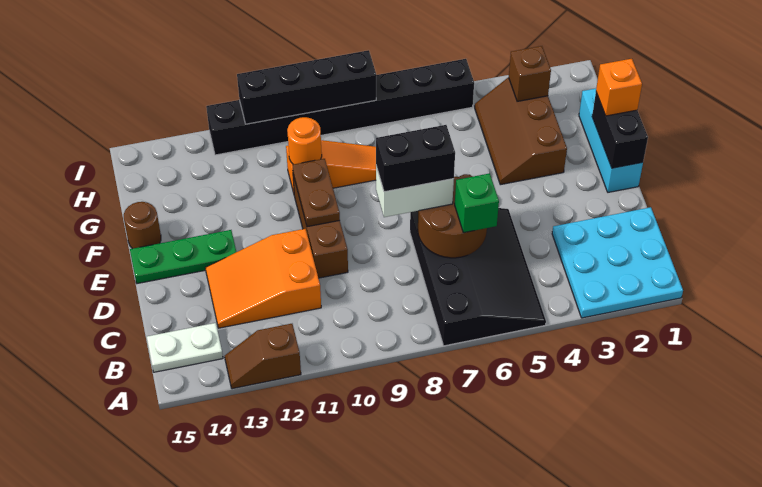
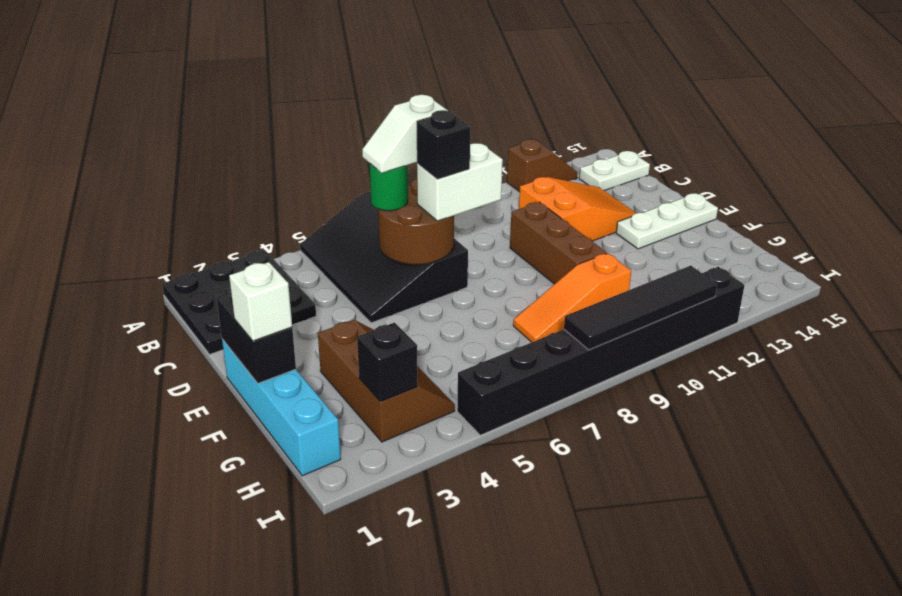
cyan plate A1:C3 level 1 -> black plate A1:C3 level 1
green brick C6 level 3 -> green round brick C6 level 3
none -> white slope C6:C7 level 4 top 7
black brick D7:D8 level 4 -> black brick D7 level 4
cyan brick E1:G1 level 1 -> cyan brick E1:H1 level 1
brown plate E10:F10 level 2 -> none
green plate E13:E15 level 1 -> white plate E13:E15 level 1
orange brick F1 level 3 -> white brick F1 level 3
brown round brick F15 level 1 -> none
orange round brick G10 level 2 -> none
brown brick H3 level 2 -> black brick H3 level 2
black brick I8:I11 level 2 -> black tile I8:I11 level 2

